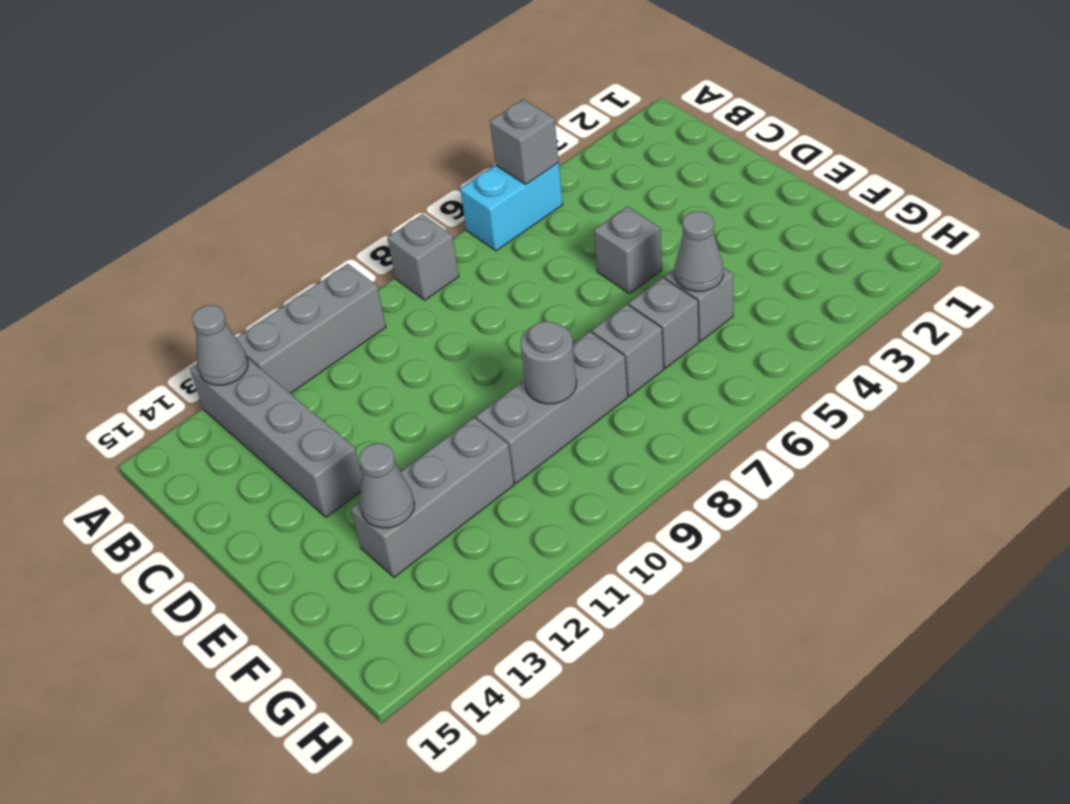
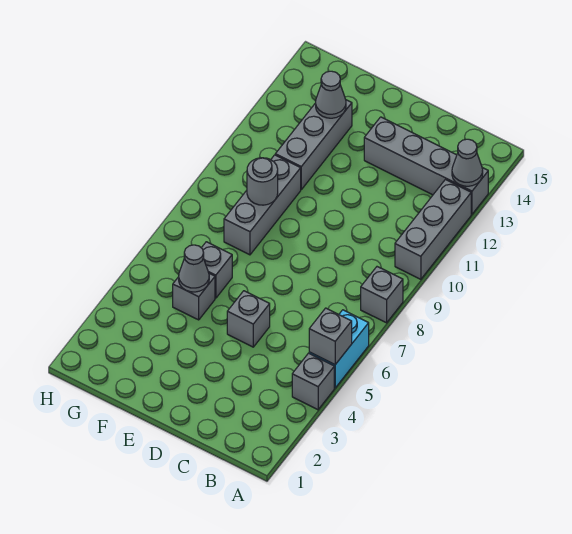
grey brick F7 level 1 -> grey brick A4 level 1

